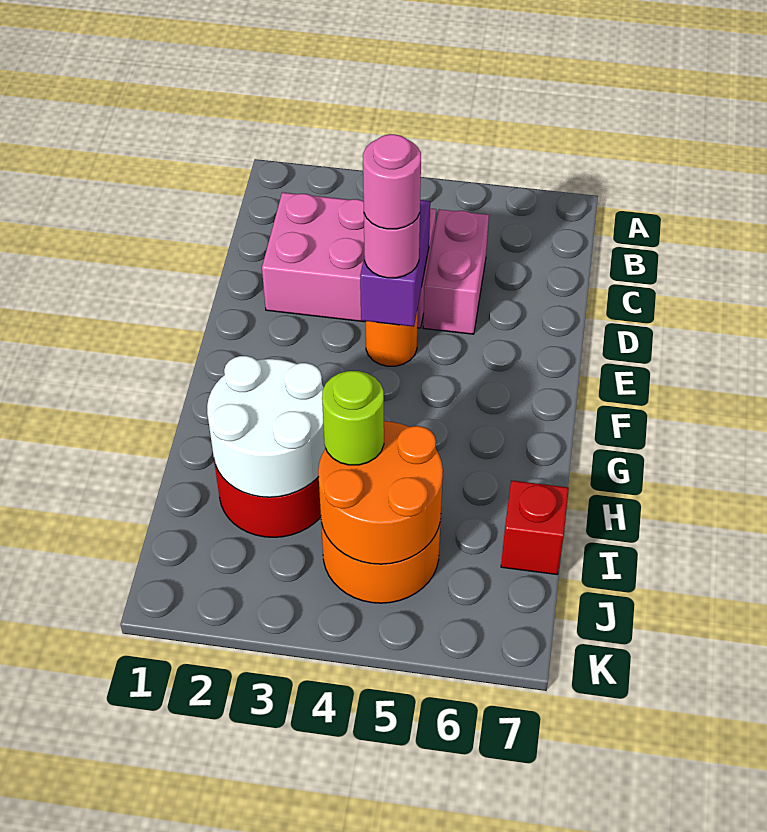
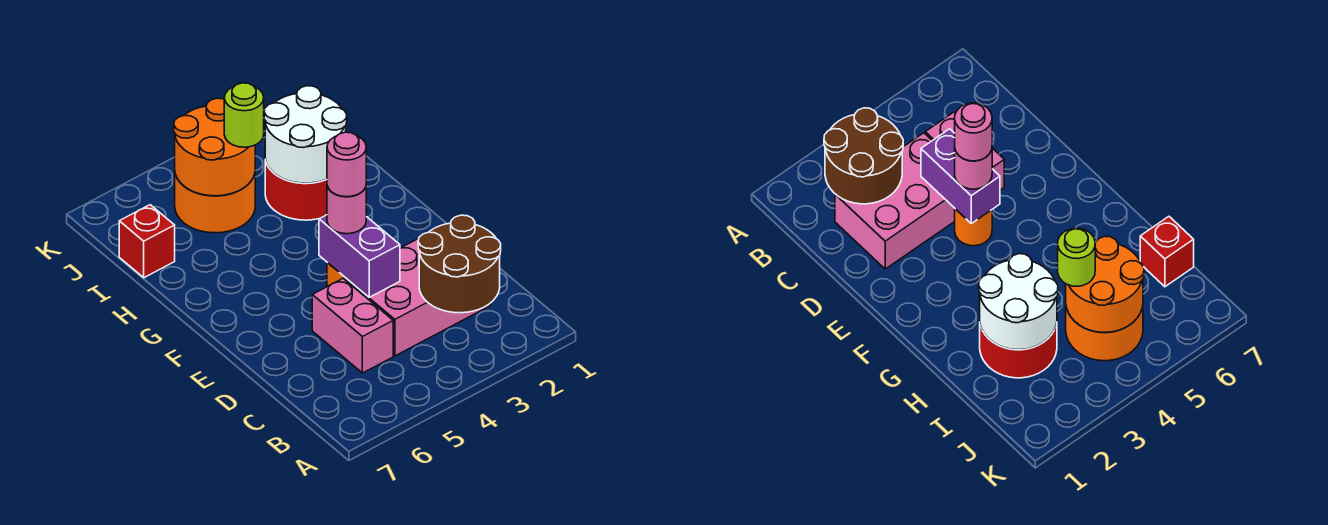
none -> brown round brick B2:C3 level 2

